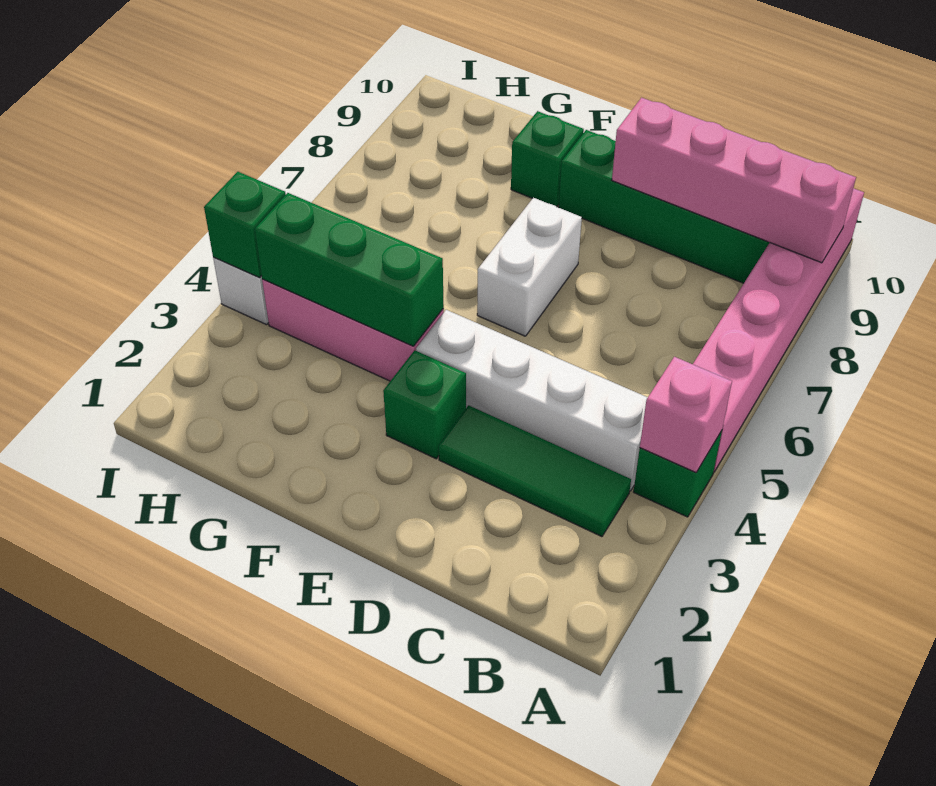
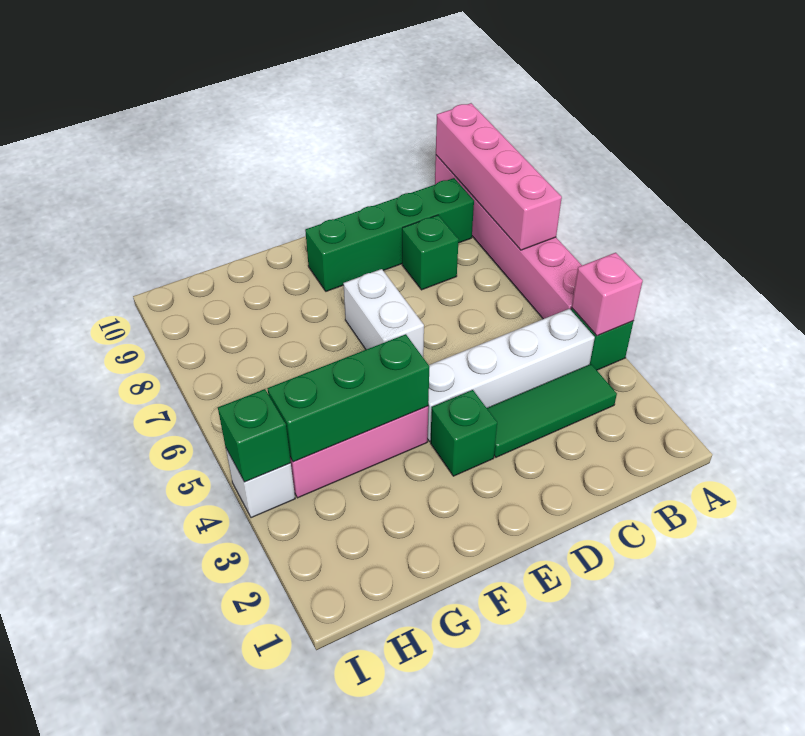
pink brick A9:D9 level 2 -> pink brick A7:A10 level 2
green brick F9 level 1 -> green brick C8 level 1

